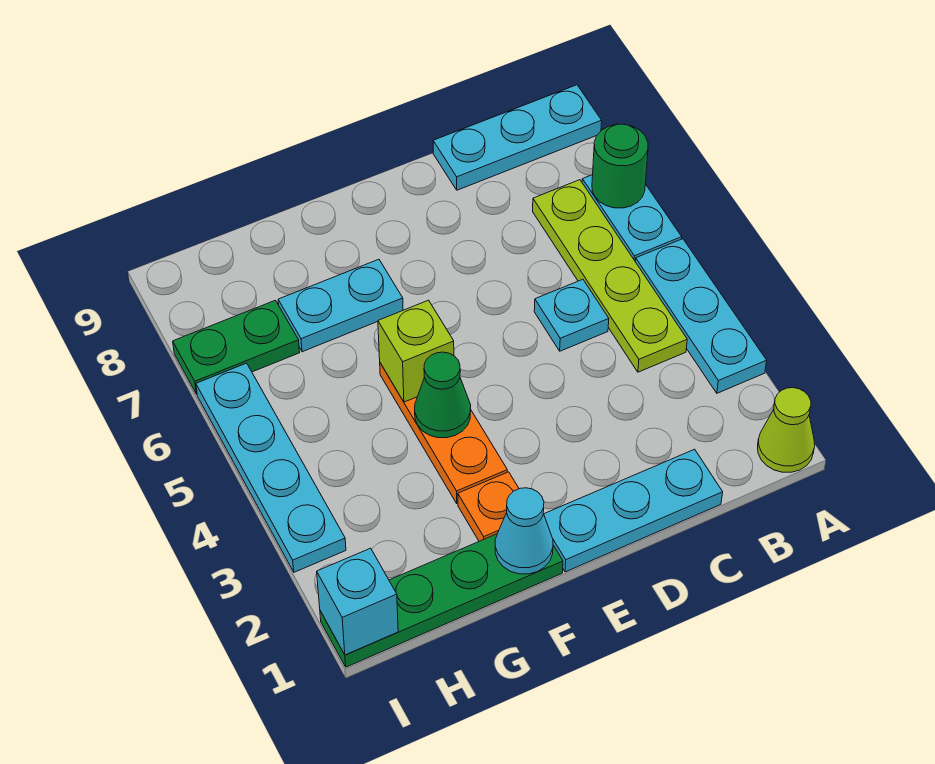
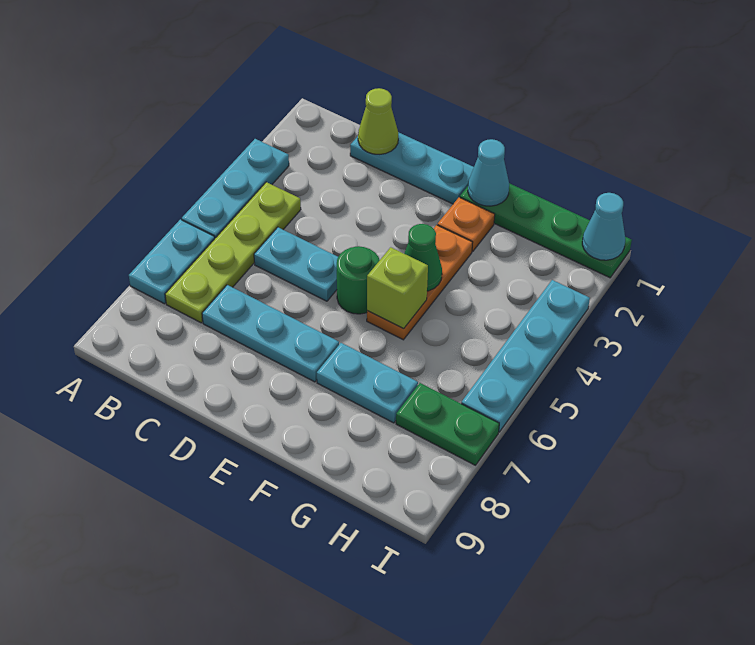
lime cone A1 level 1 -> lime cone C1 level 2
green round brick A7 level 2 -> green round brick E5 level 1
cyan plate A9:C9 level 1 -> cyan plate C7:E7 level 1
cyan plate C5 level 1 -> cyan plate C5:D5 level 1
cyan brick I1 level 2 -> cyan cone I1 level 2

